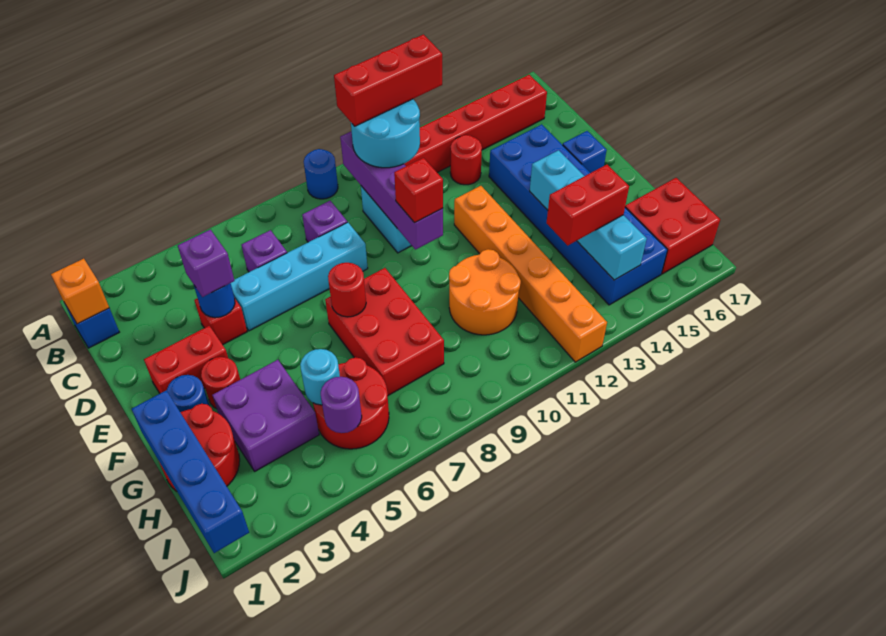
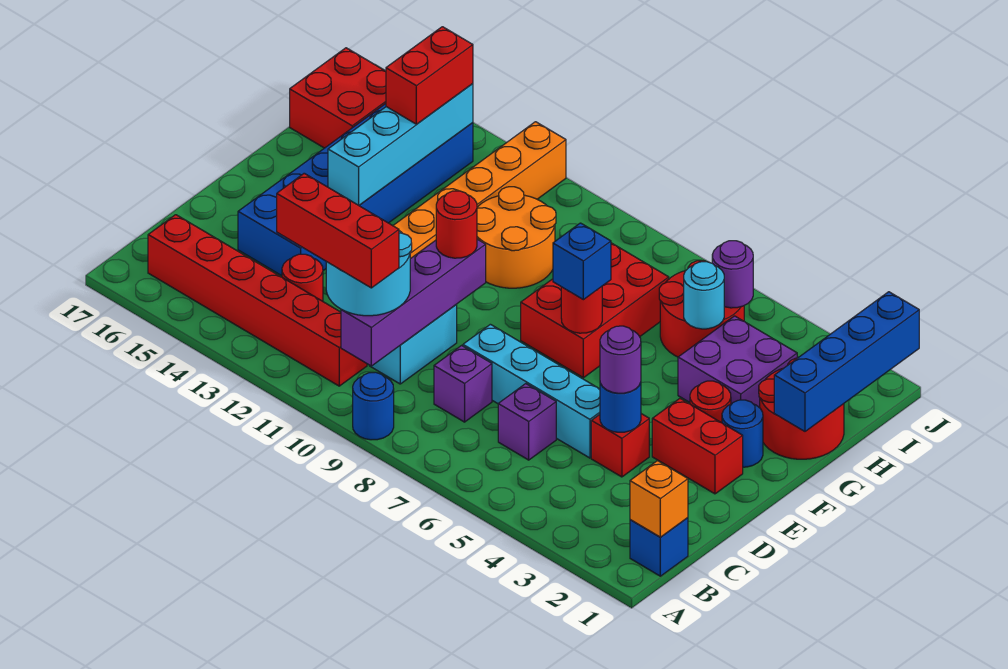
purple brick D4 level 3 -> purple round brick D4 level 3
red brick E10 level 3 -> red round brick E10 level 3
blue brick E16 level 1 -> blue brick F7 level 3
red brick H13:H14 level 3 -> red brick H14:I14 level 3

